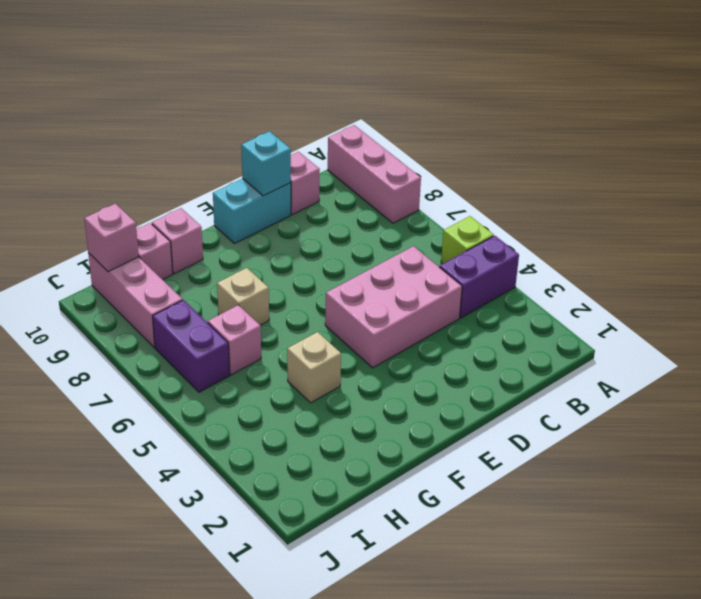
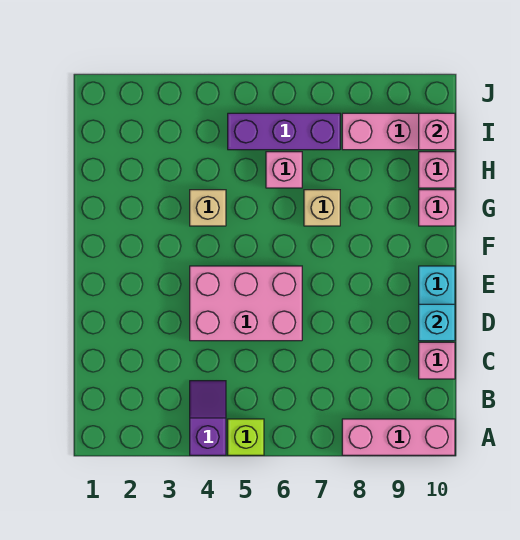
purple brick A4:B4 level 1 -> purple slope A4:B4 level 1 top A
pink brick C4:E5 level 1 -> pink brick D4:E6 level 1
purple brick I6:I7 level 1 -> purple brick I5:I7 level 1

